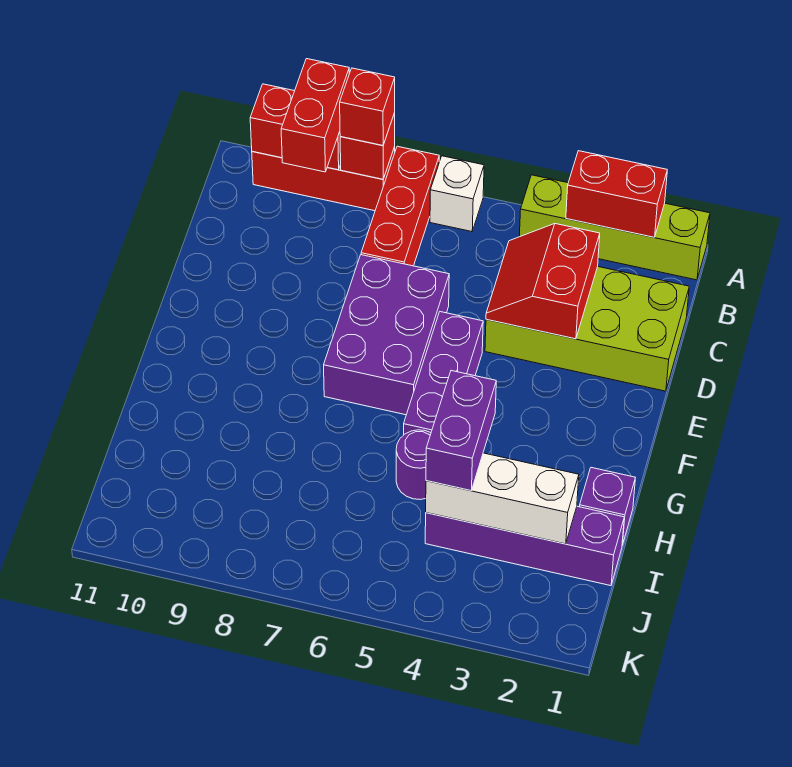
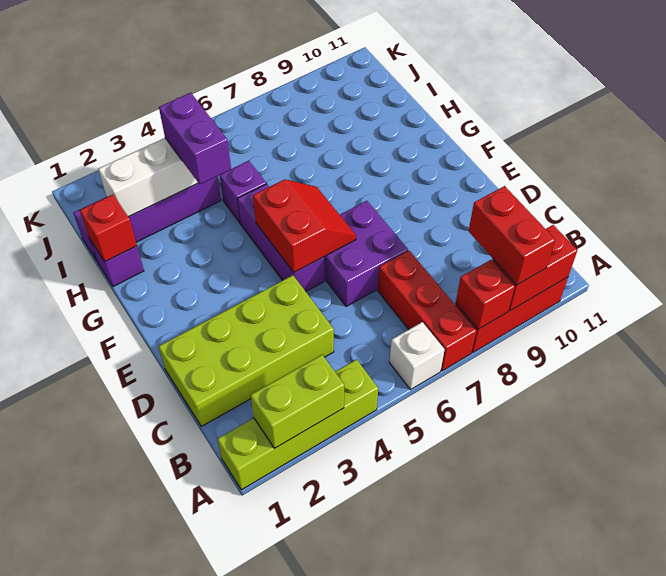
red brick A2:A3 level 2 -> lime brick A2:A3 level 2
red brick A8 level 3 -> red brick H1 level 2
red slope C3:D4 level 2 top 3 -> red slope E5:F6 level 2 top 5
purple brick D6:F7 level 1 -> purple brick D6:E7 level 1
purple round brick H5 level 1 -> purple brick H5 level 1

